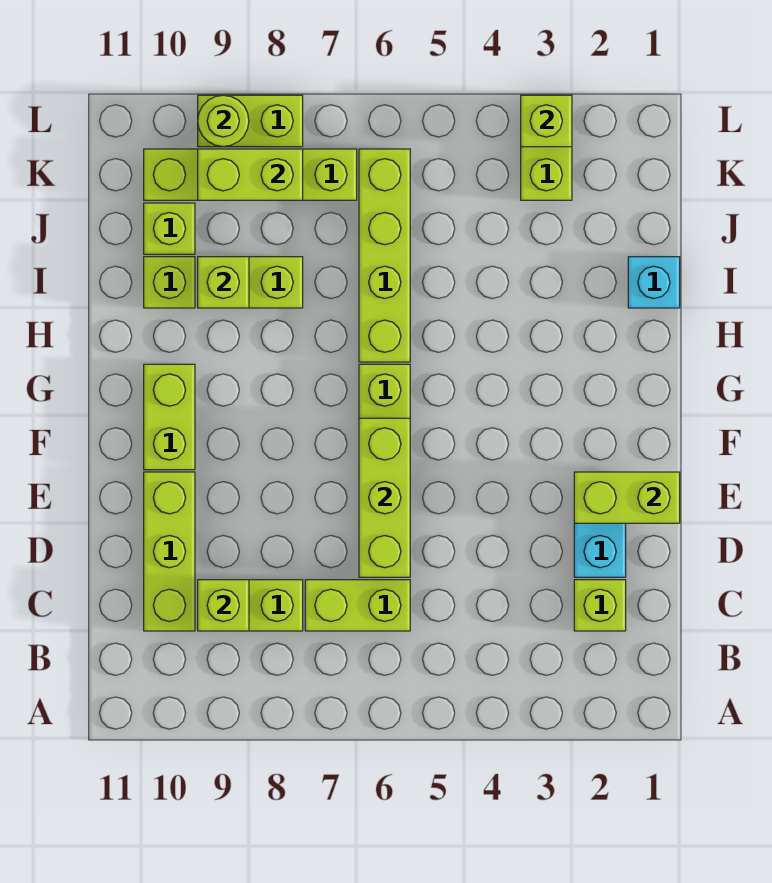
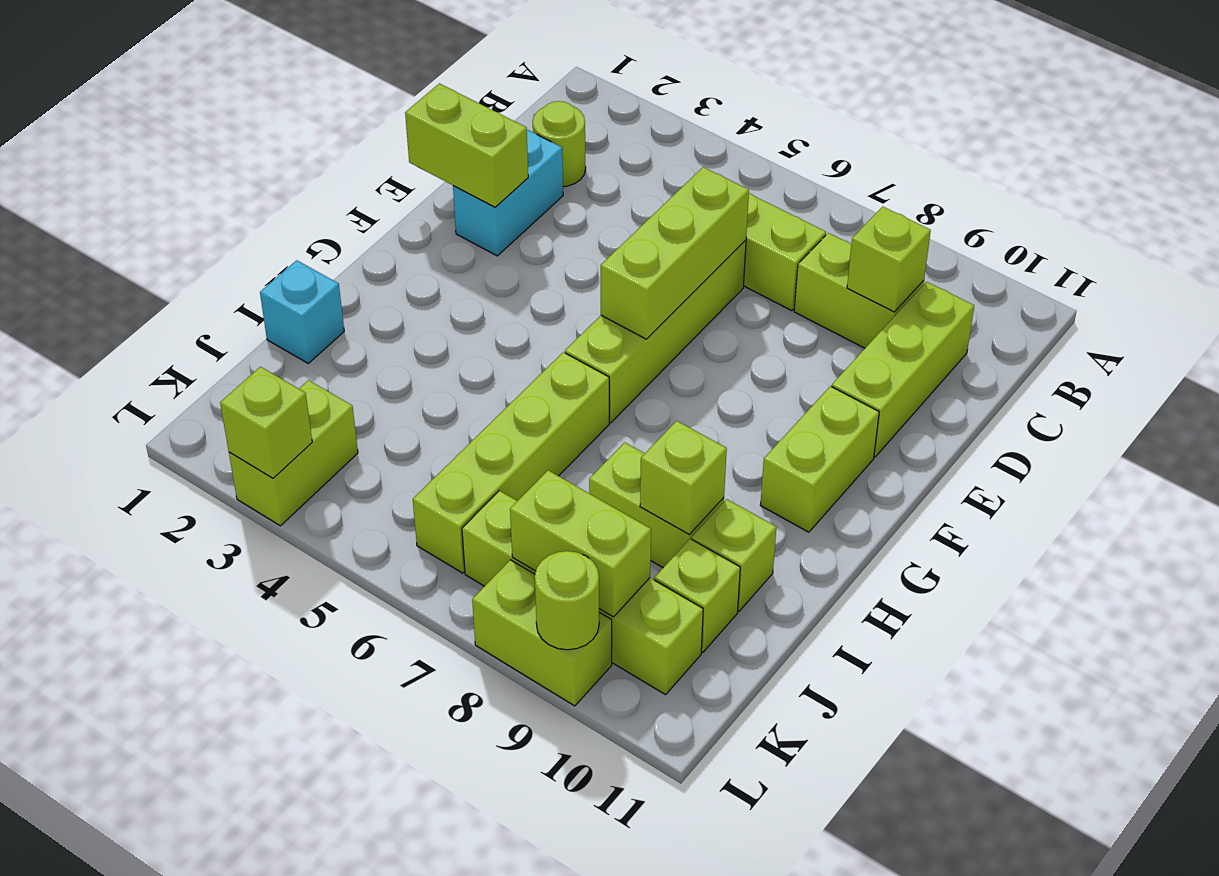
lime brick C2 level 1 -> lime round brick C2 level 1

